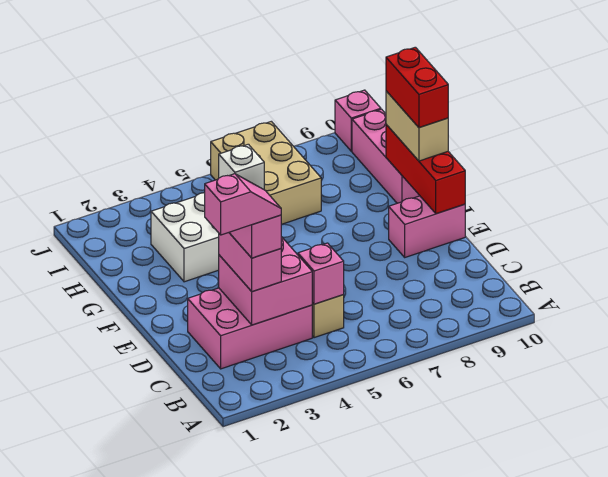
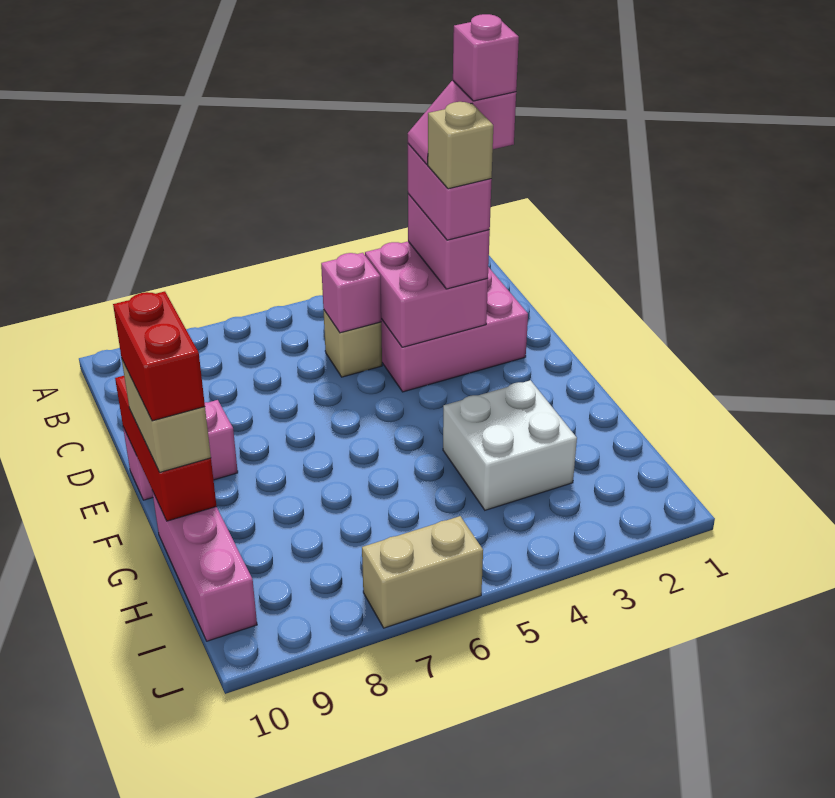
white brick D3 level 5 -> tan brick D3 level 5
tan brick H6:J7 level 1 -> tan brick J6:J7 level 1
pink brick J10 level 1 -> pink brick C2 level 6

